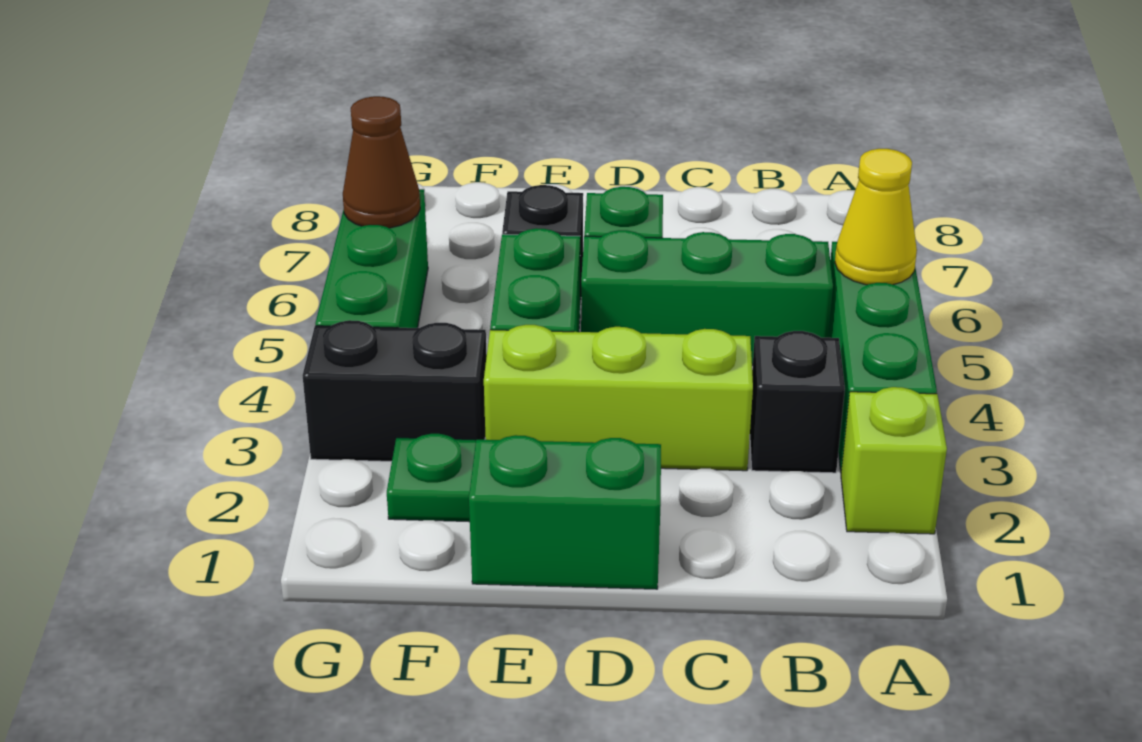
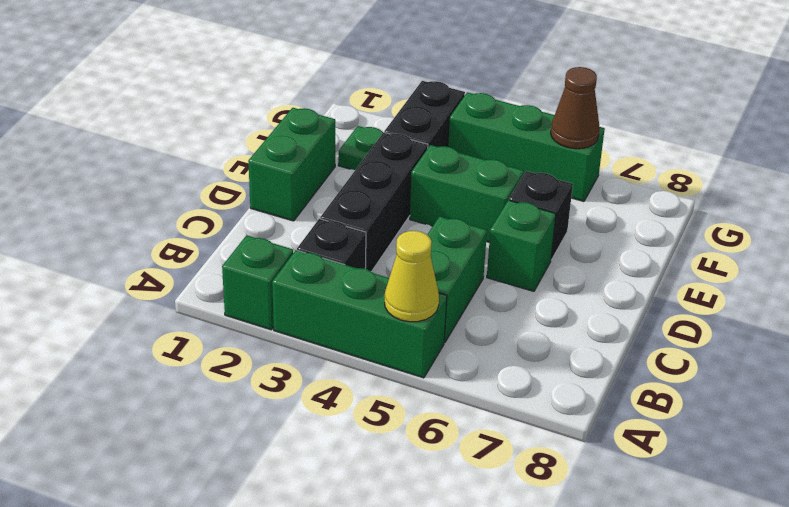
lime brick A2 level 1 -> green brick A2 level 1
green brick B5:D5 level 1 -> green brick B5:C5 level 1
lime brick C3:E3 level 1 -> black brick C3:E3 level 1

